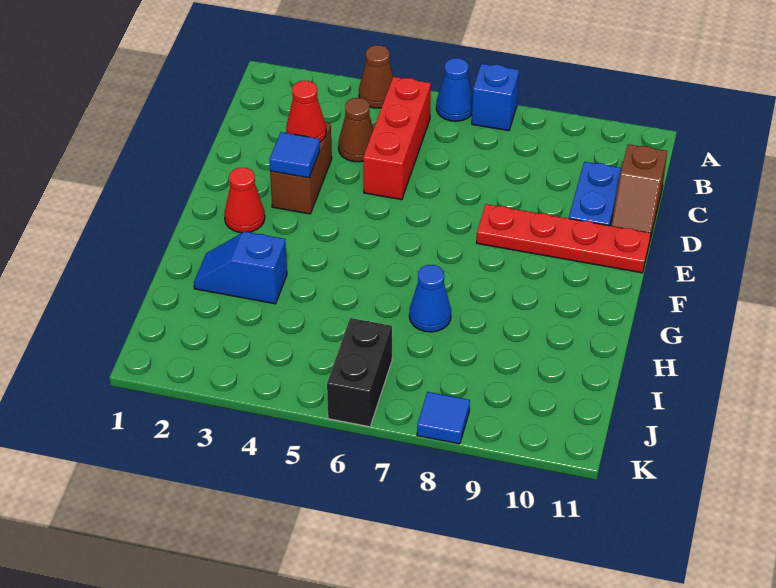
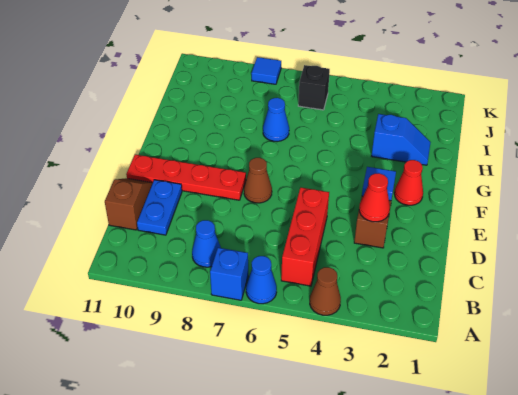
none -> blue cone B8 level 1
brown cone C4 level 1 -> brown cone E7 level 1
black brick J6:K6 level 1 -> black brick J6 level 1

